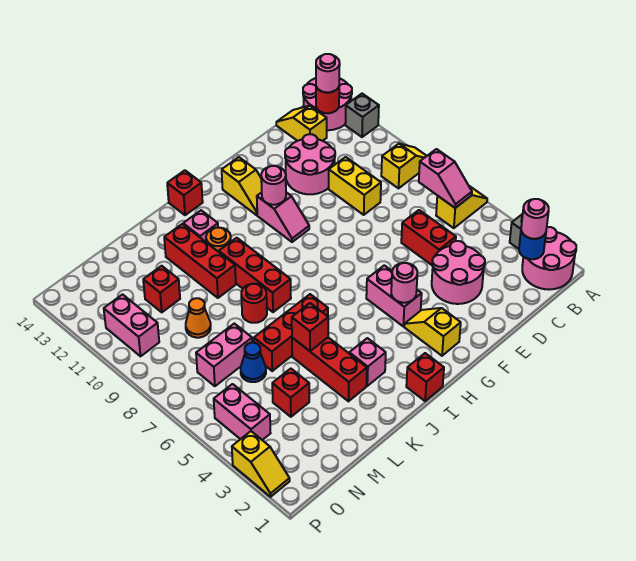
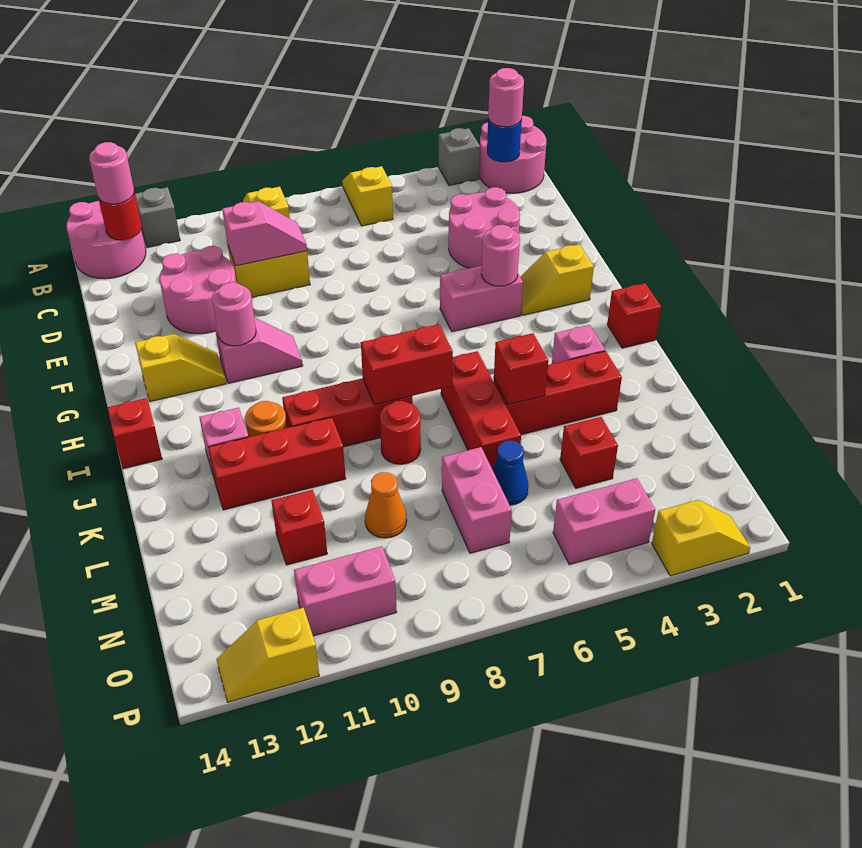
pink slope B6:B7 level 2 top 7 -> pink slope D9:D10 level 2 top 10
yellow slope C13:C14 level 1 top 13 -> yellow slope P12:P13 level 1 top 12
red brick D5:D6 level 1 -> red brick J7:J8 level 2

